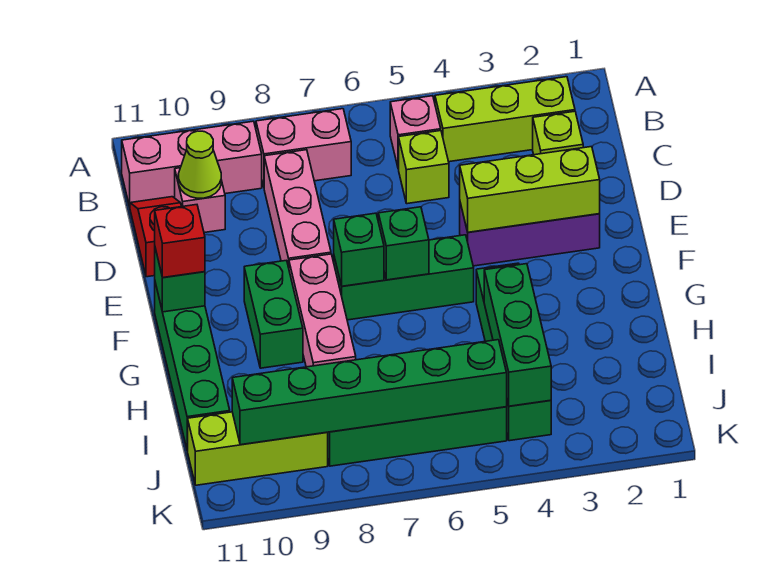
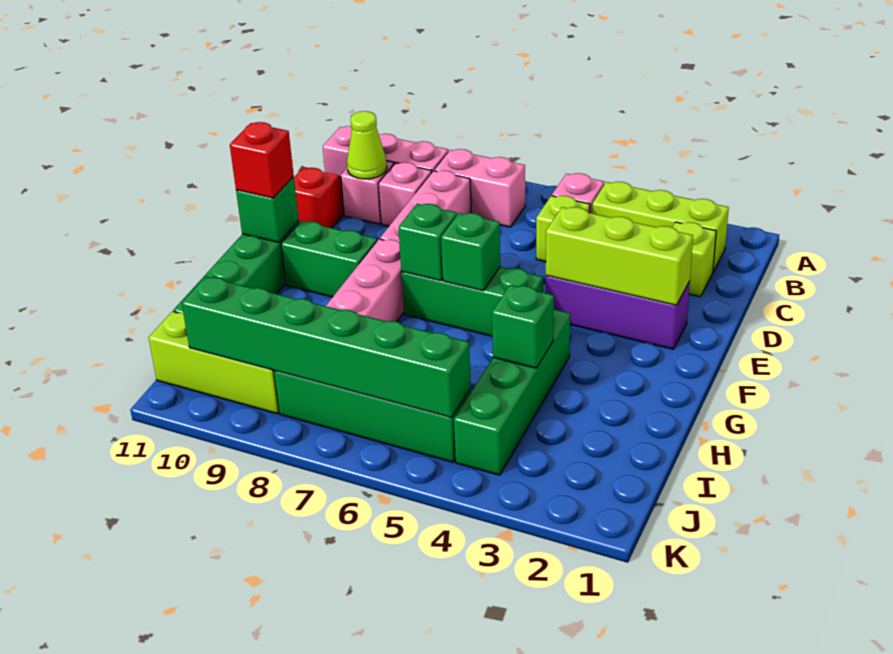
none -> pink brick C9 level 1
green brick F9:G9 level 1 -> green brick F9:F10 level 1
green brick H4:J4 level 2 -> green brick H4 level 2

